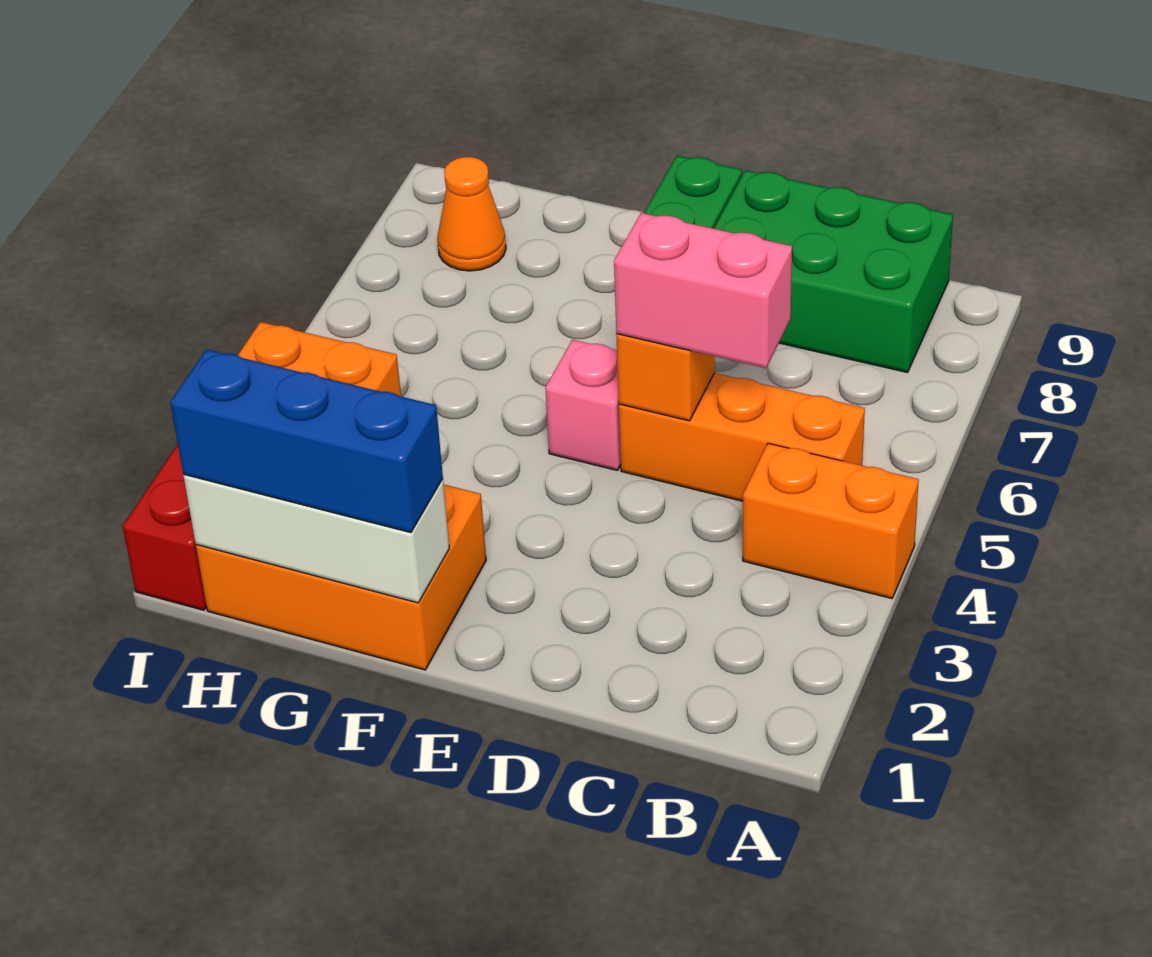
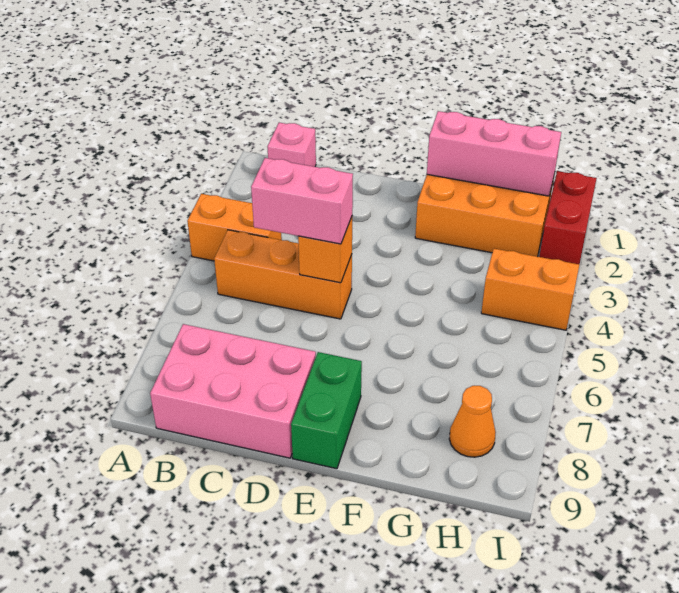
green brick B8:D9 level 1 -> pink brick B8:D9 level 1
pink brick E5 level 1 -> pink brick B1 level 1
white brick F1:H1 level 2 -> pink brick F1:H1 level 2
blue brick F1:H1 level 3 -> none

